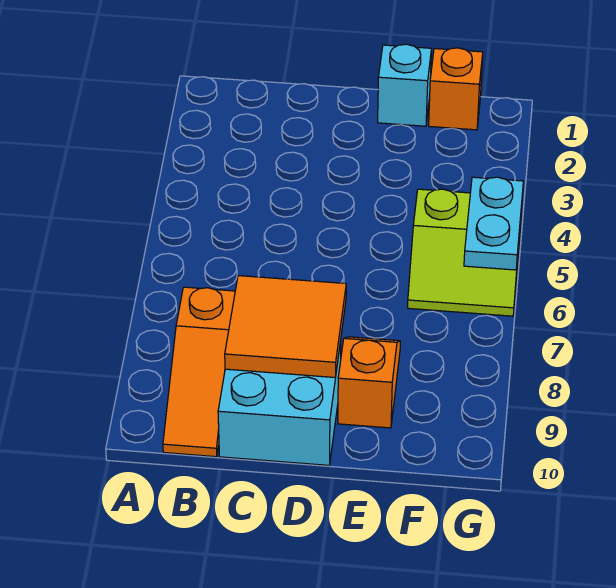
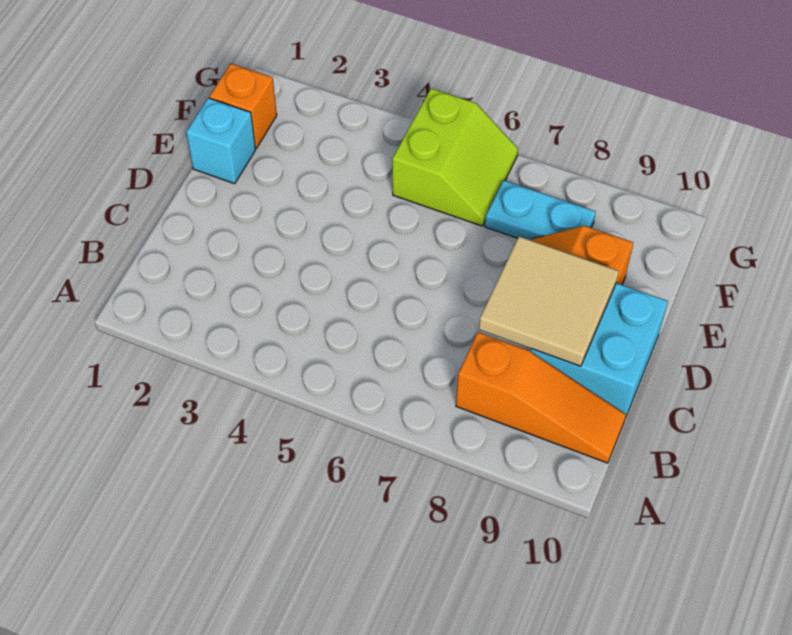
orange tile C8:D9 level 2 -> tan tile C8:D9 level 2
cyan plate G5:G6 level 2 -> cyan plate F7:F8 level 1

